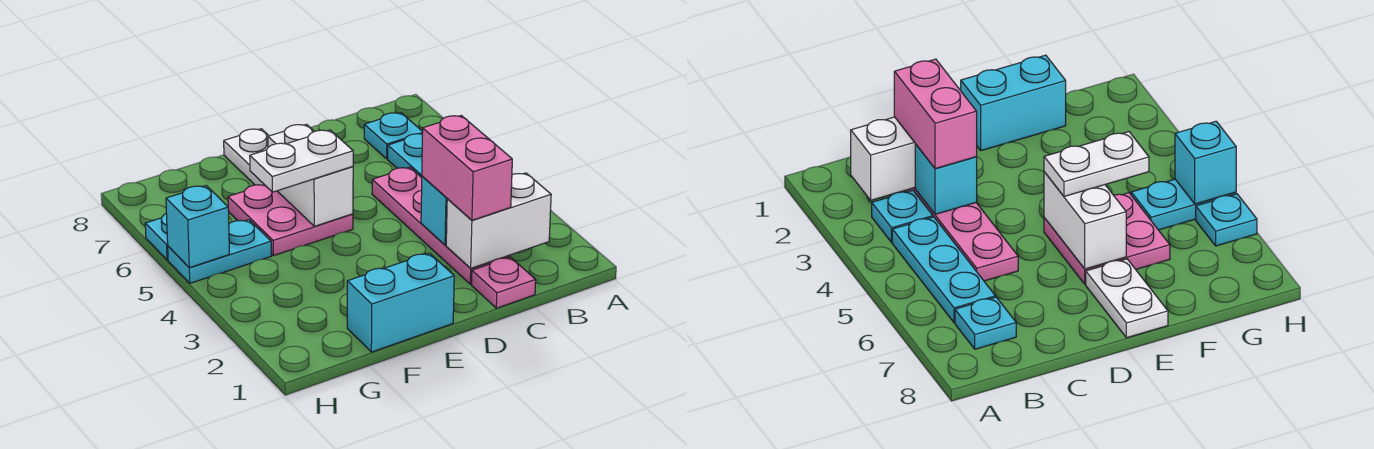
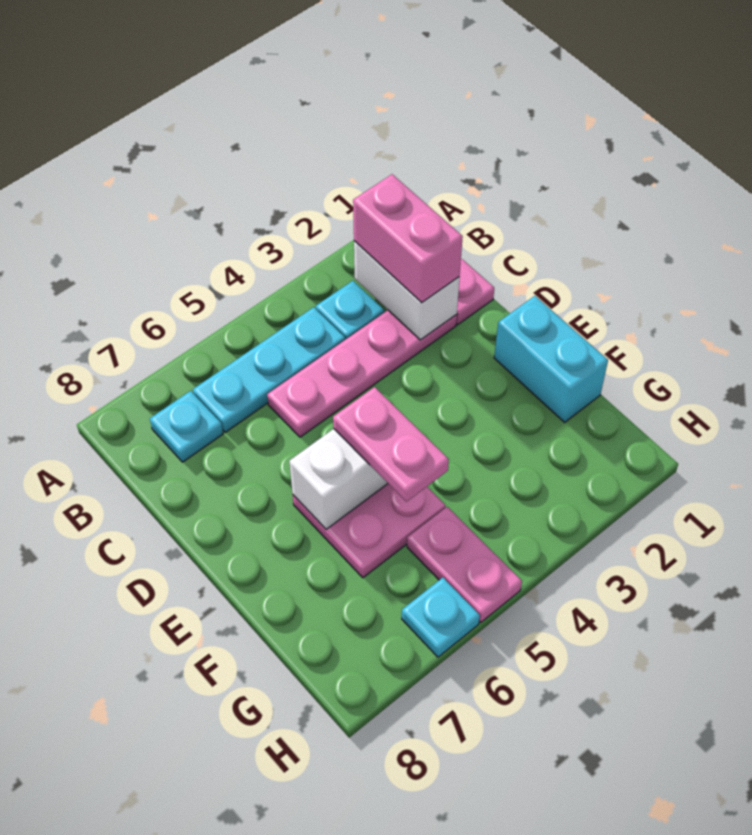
pink brick C2:C3 level 3 -> pink brick B2:C2 level 3
cyan brick C3 level 2 -> none
white plate E5:F5 level 3 -> pink plate E5:F5 level 3
white plate E7:E8 level 1 -> none
cyan plate G5:H5 level 1 -> pink plate G5:H5 level 1
cyan brick H5 level 2 -> none

